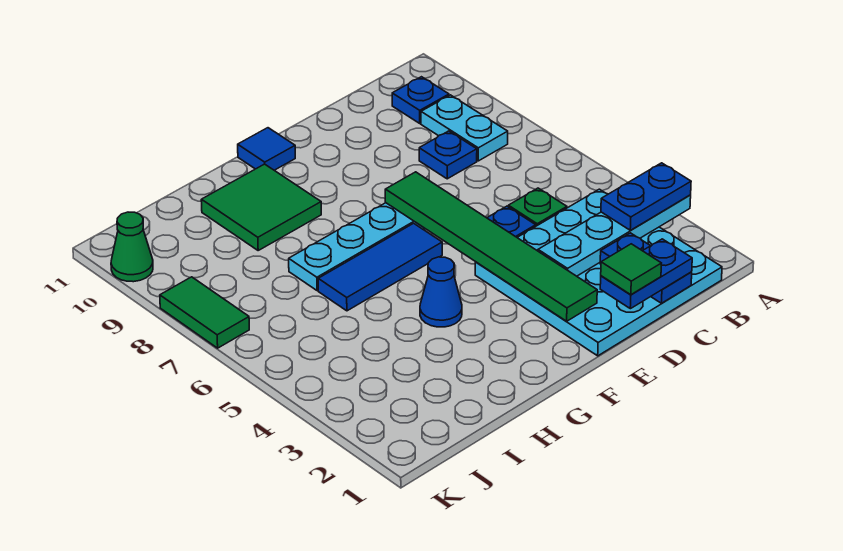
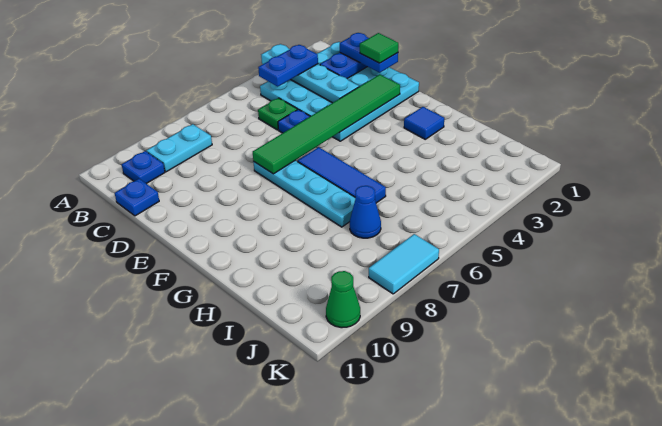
blue plate A3:B3 level 3 -> blue plate B3:B4 level 3
blue plate C8 level 1 -> blue plate C11 level 1
blue tile F11 level 1 -> blue tile G2 level 1
blue cone G4 level 1 -> blue cone I7 level 1
green tile G9:H10 level 1 -> none
green tile K7:K8 level 1 -> cyan tile K7:K8 level 1

